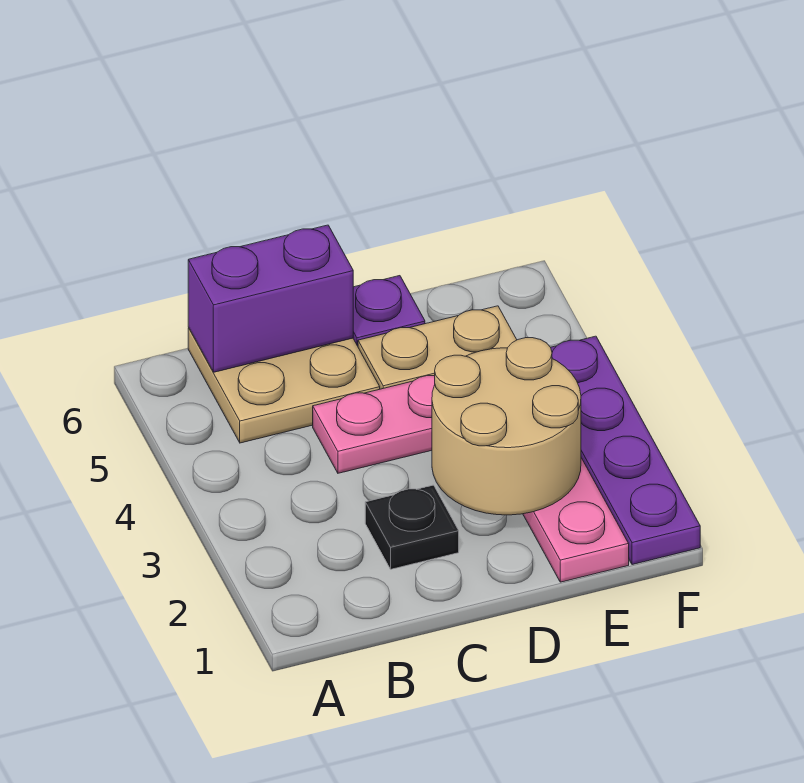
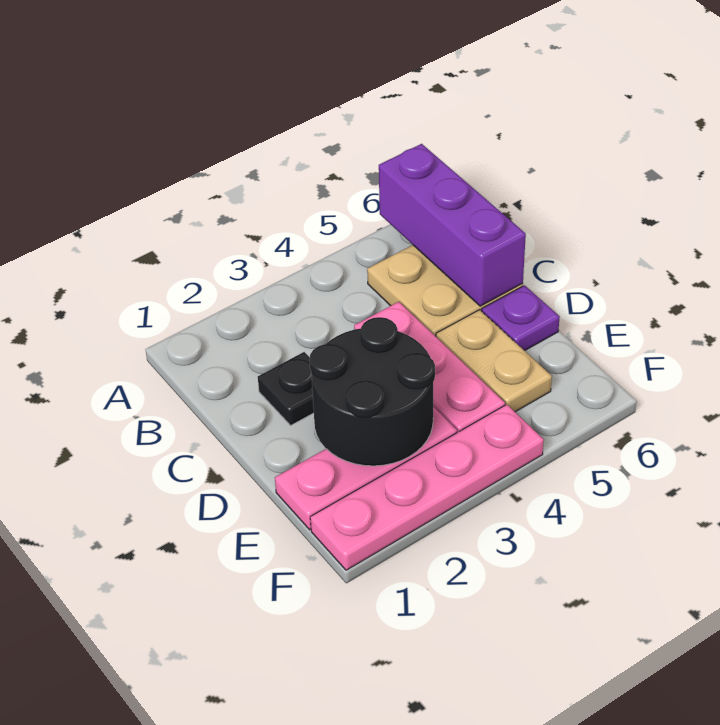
purple brick B6:C6 level 2 -> purple brick A6:C6 level 2
tan round brick D2:E3 level 2 -> black round brick D2:E3 level 2
purple plate F1:F4 level 1 -> pink plate F1:F4 level 1

